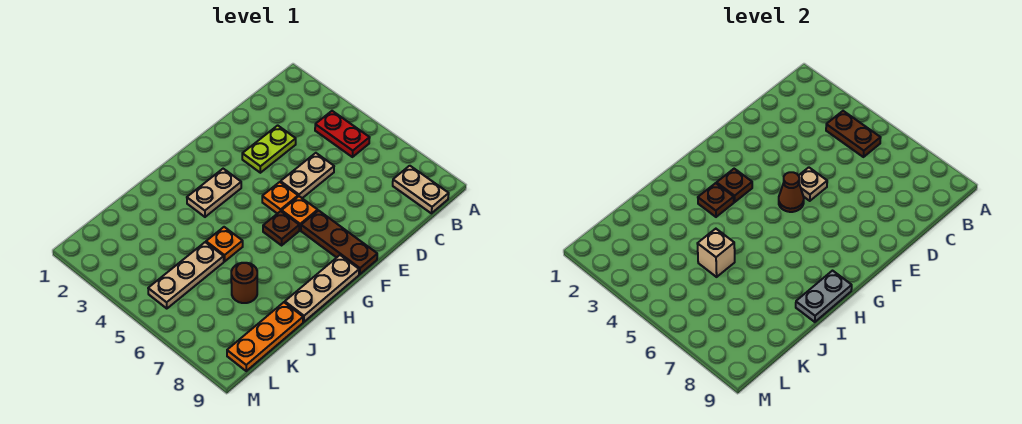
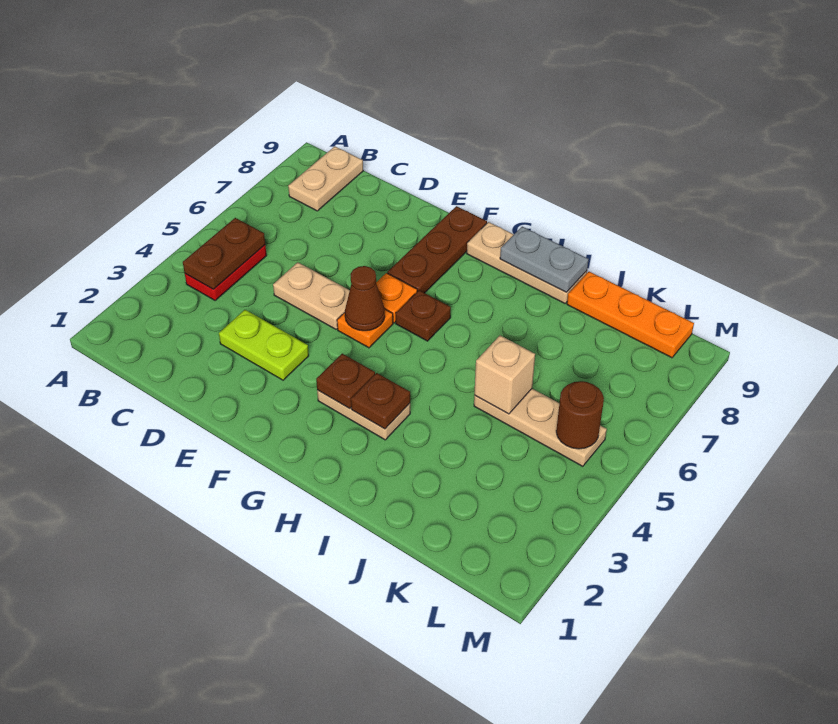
tan plate E5 level 2 -> none
orange plate I5 level 1 -> none
brown round brick J7 level 1 -> brown round brick L5 level 2

